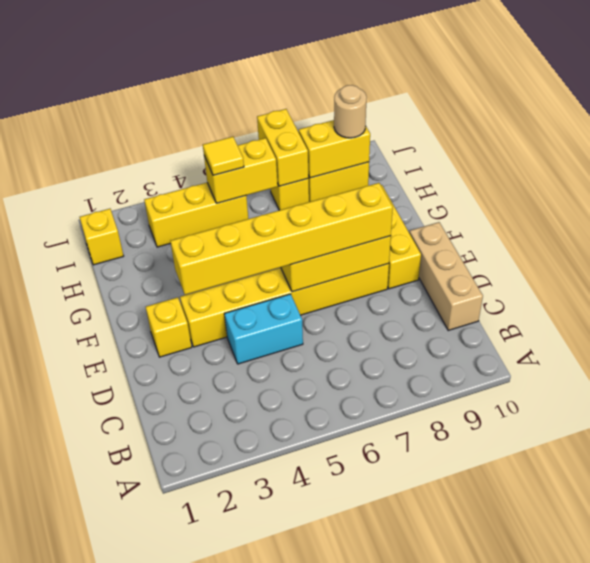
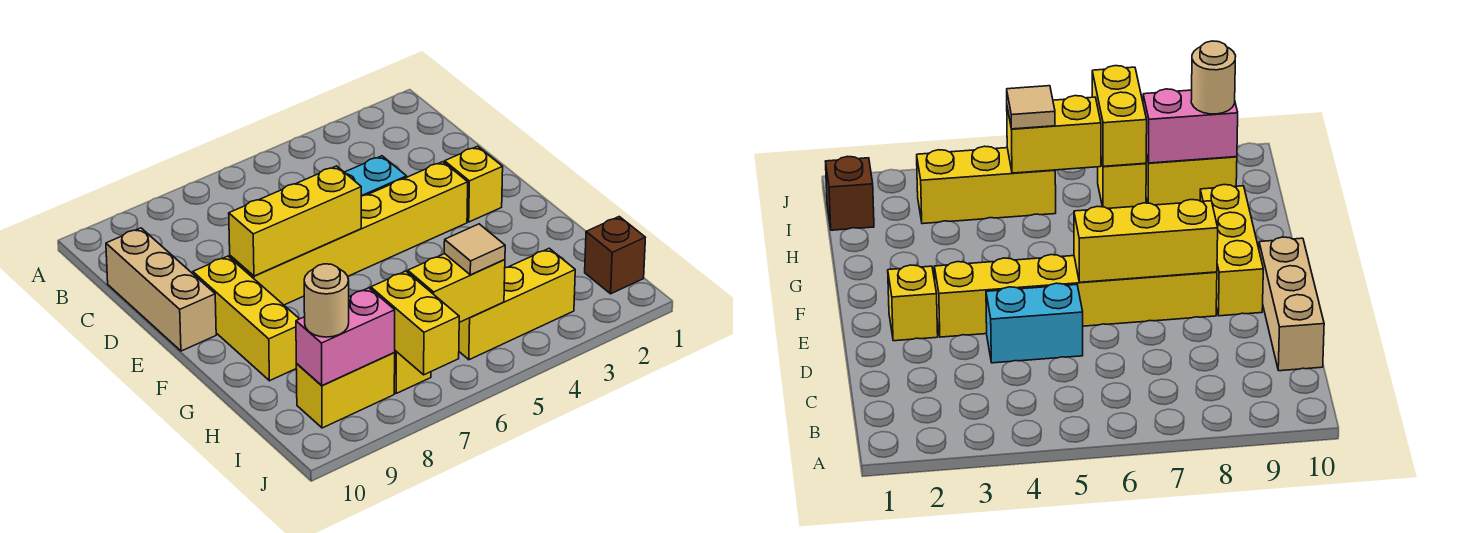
yellow brick E3:E8 level 3 -> none
yellow brick I1 level 1 -> brown brick I1 level 1
yellow tile I5 level 3 -> tan tile I5 level 3
yellow brick I8:I9 level 2 -> pink brick I8:I9 level 2

